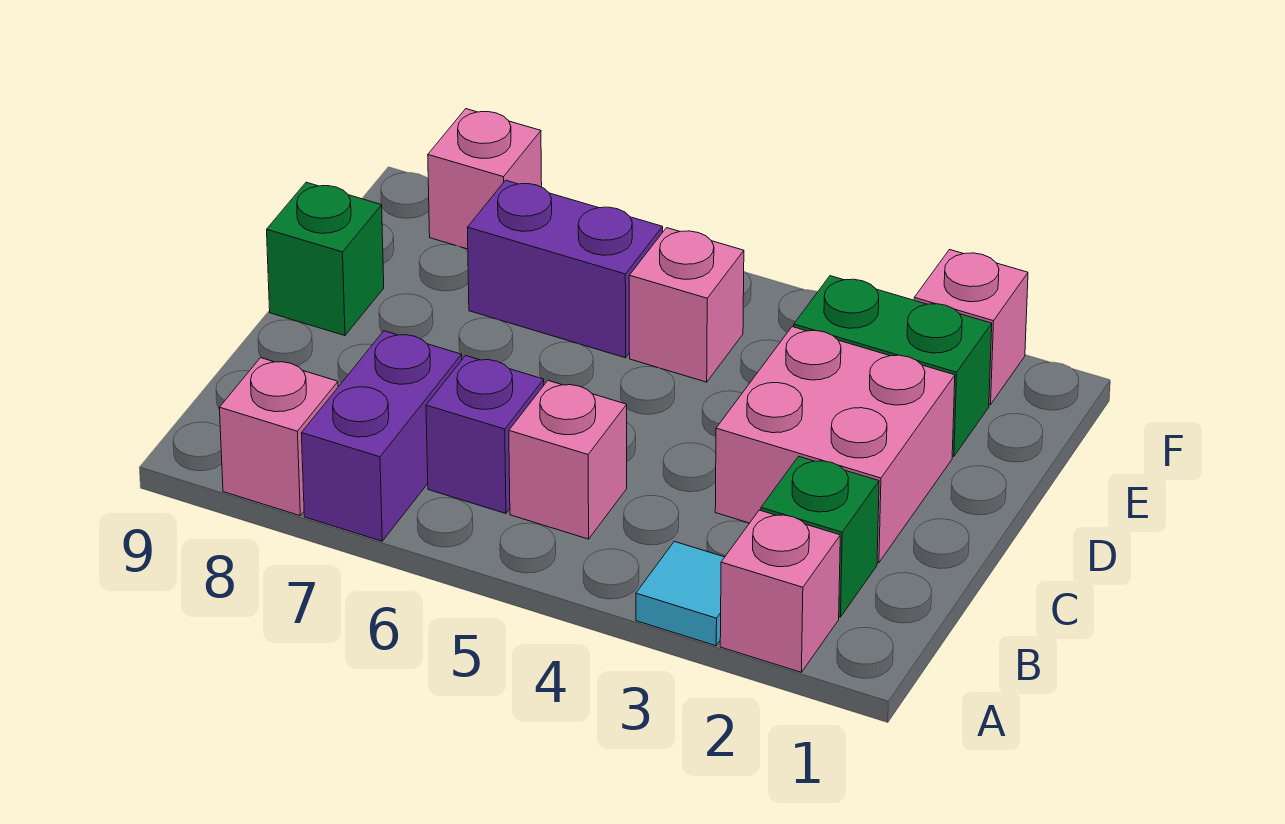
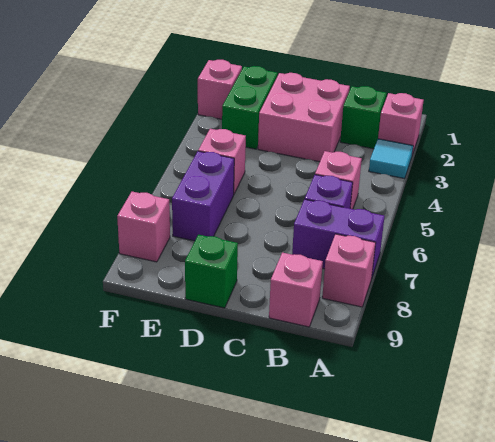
none -> pink brick B9 level 1

